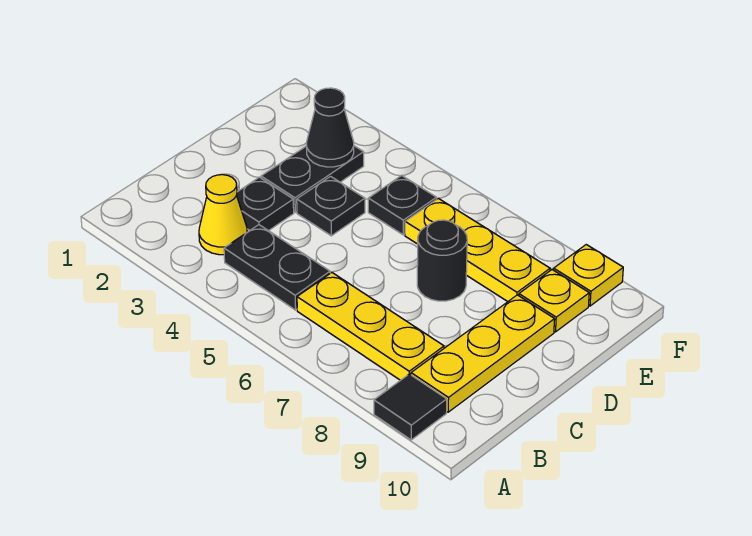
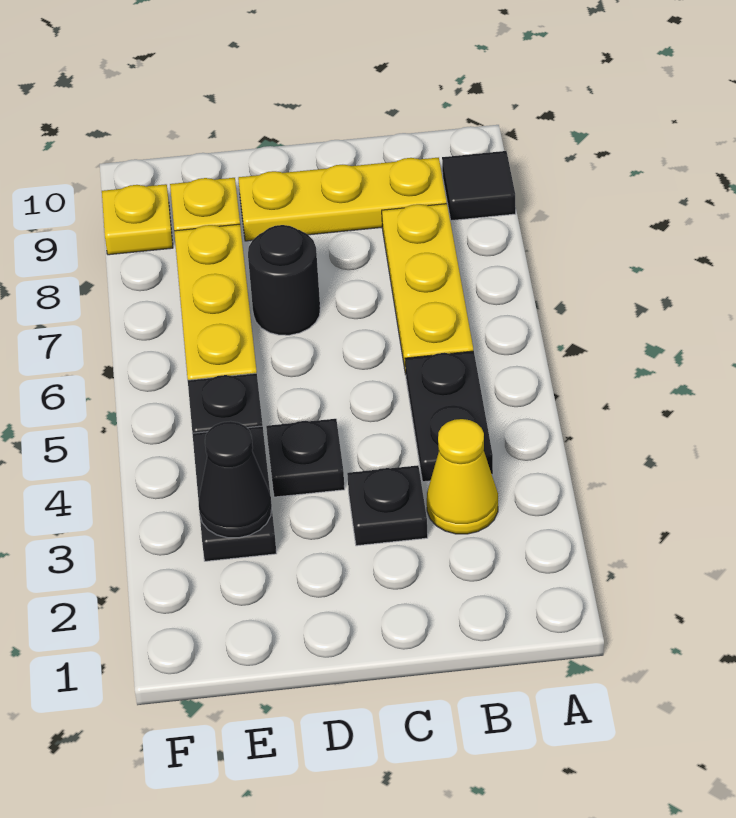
black plate D3:E3 level 1 -> black plate E3:E4 level 1

